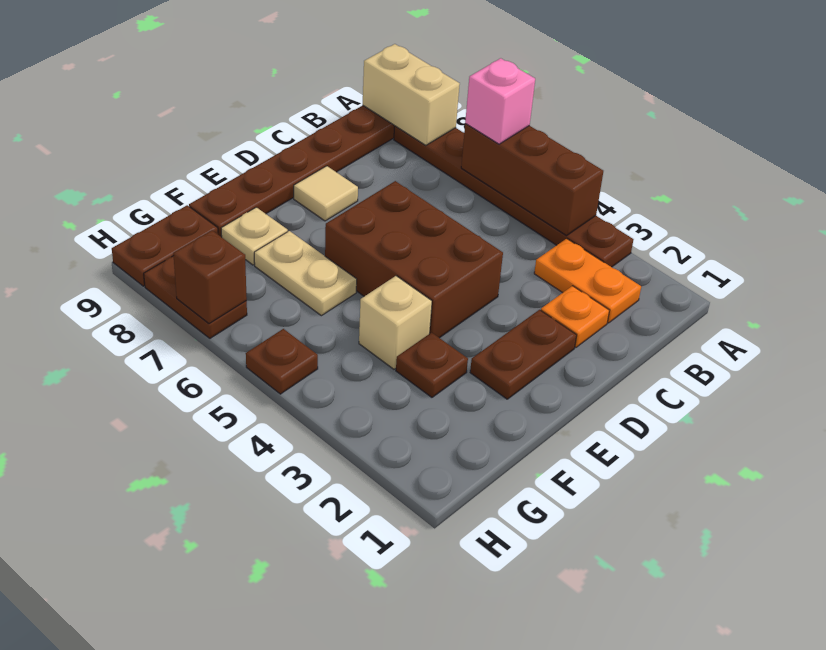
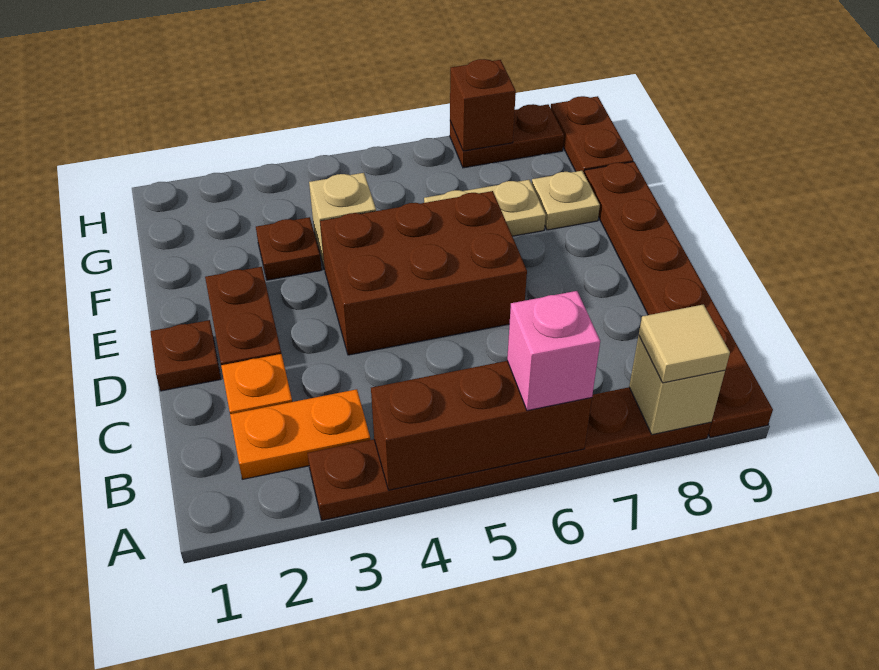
tan brick A8:A9 level 2 -> tan brick A8 level 2
tan tile D8 level 1 -> tan tile A8 level 3
brown plate H5 level 1 -> brown plate D1 level 1

